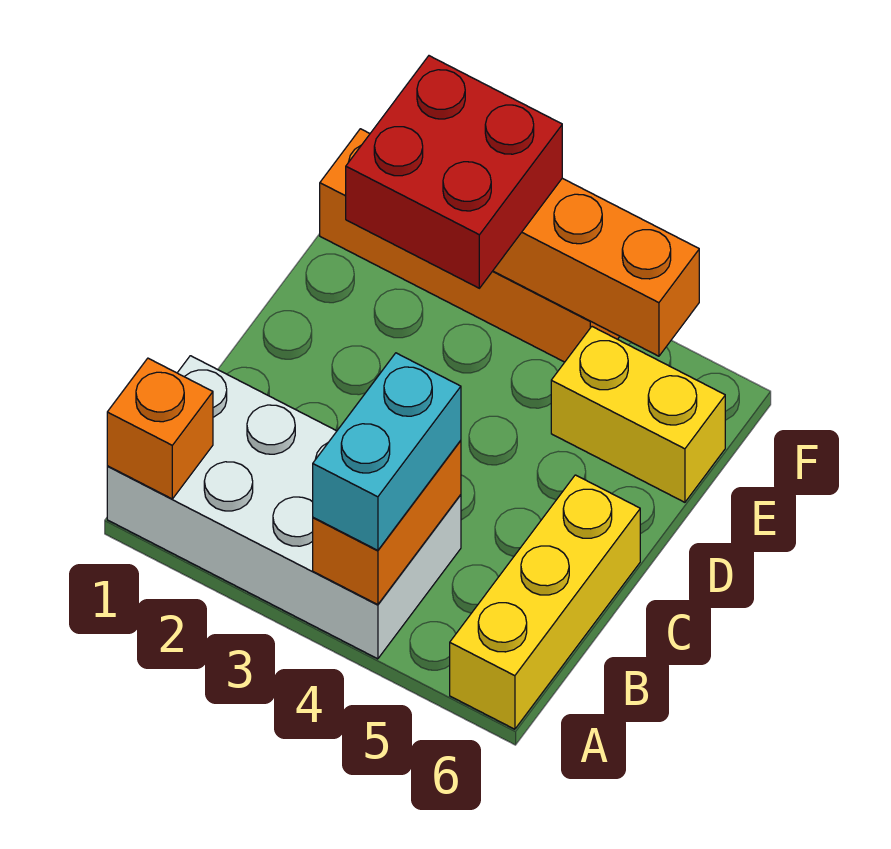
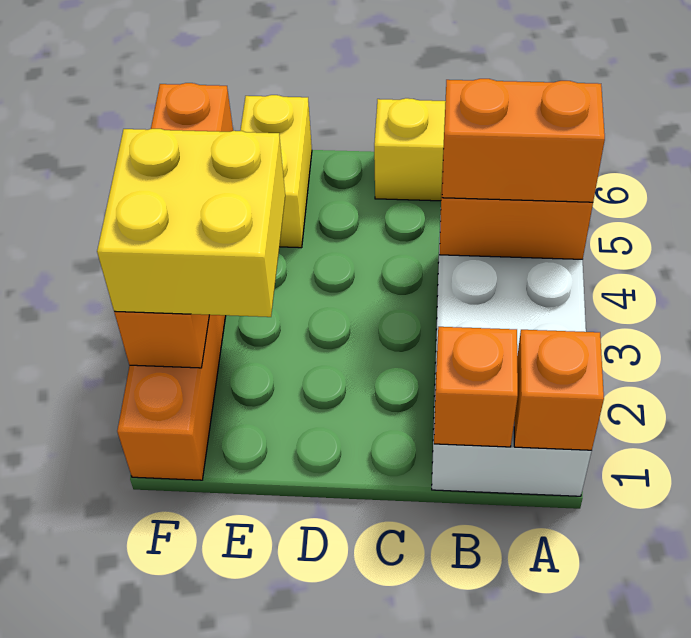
cyan brick A4:B4 level 3 -> orange brick A4:B4 level 3
none -> orange brick B1 level 2
red brick E2:F3 level 3 -> yellow brick E2:F3 level 3

